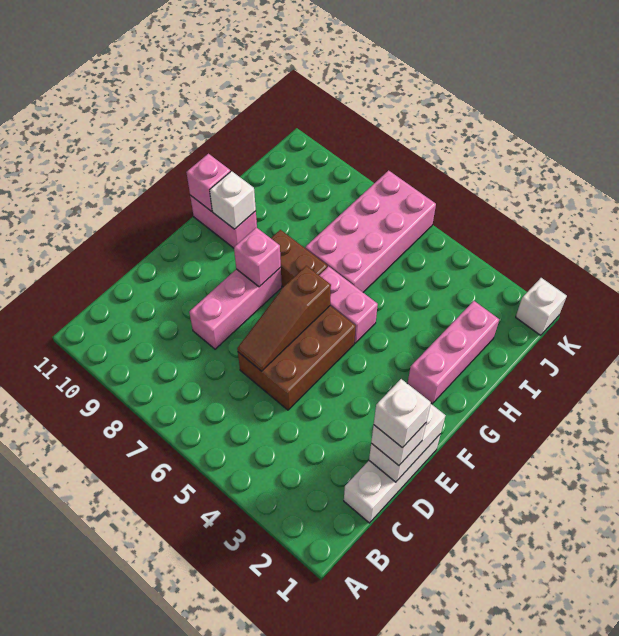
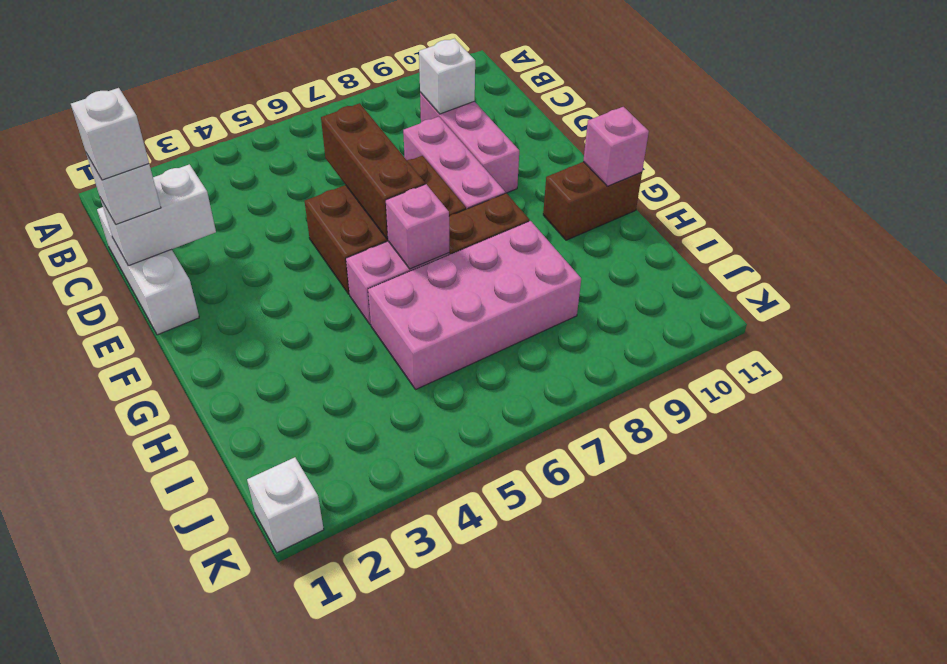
white brick D1:E1 level 2 -> white brick D1:D2 level 2
brown brick D5:F6 level 1 -> brown brick E5:F7 level 1
brown slope D6:F6 level 2 top F -> brown brick D6:F6 level 2
pink brick F8 level 2 -> pink brick G6 level 2
pink brick G2:I2 level 1 -> pink brick C9:E9 level 1
pink brick G10:G11 level 1 -> brown brick G10:G11 level 1
white brick G10 level 2 -> white brick C9 level 2
pink brick H6:K7 level 1 -> pink brick H5:I8 level 1

